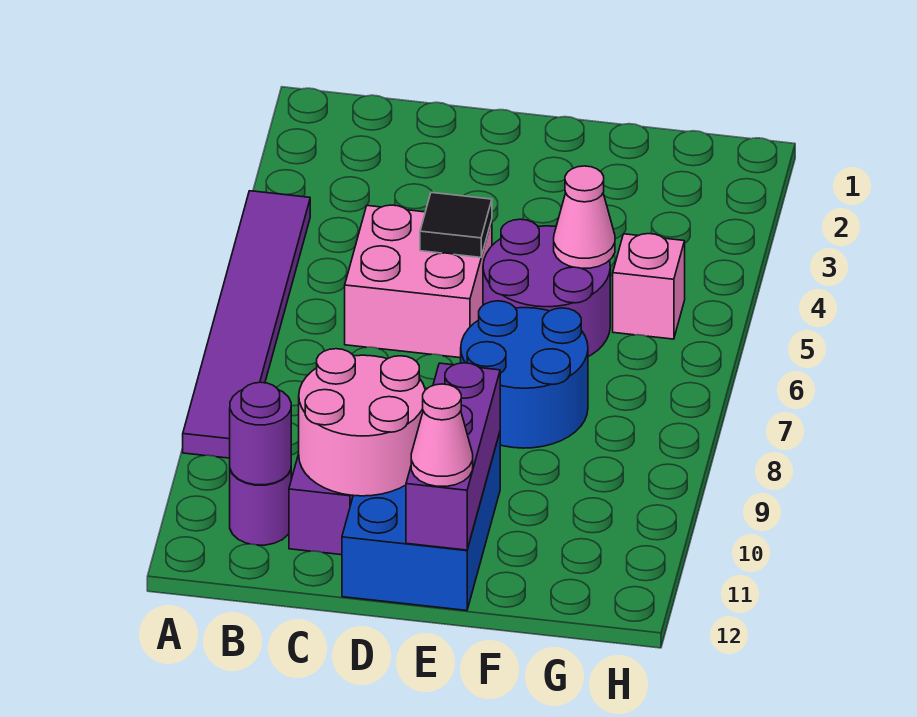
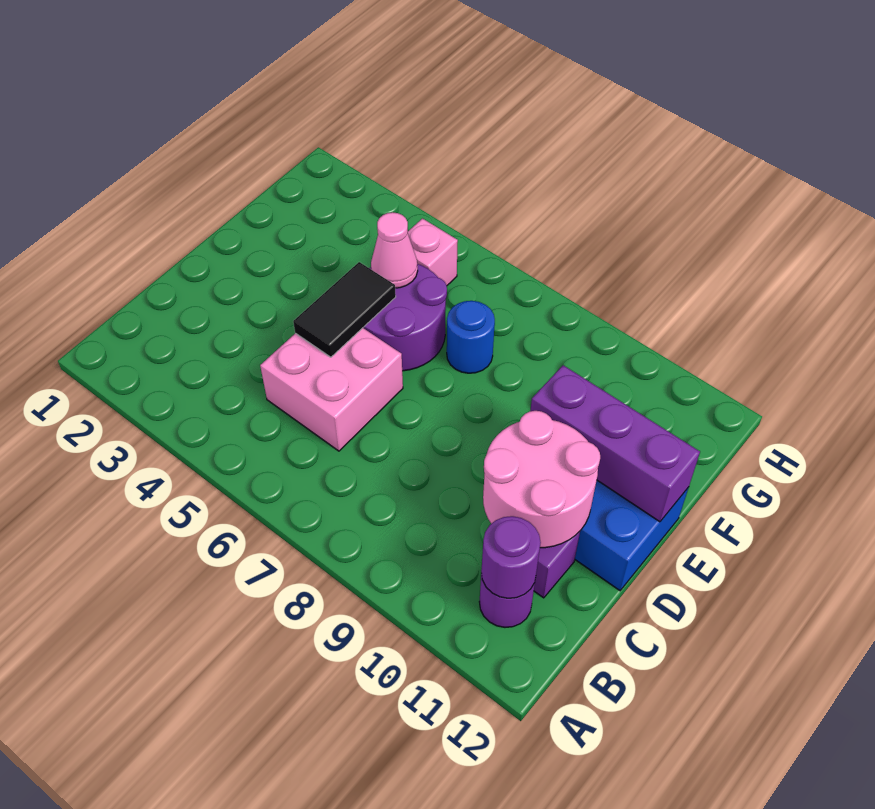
purple tile A4:A9 level 1 -> none
black tile D5 level 2 -> black tile D5:E5 level 2
blue round brick E7:F8 level 1 -> blue round brick F7 level 1
pink cone E12 level 3 -> none

